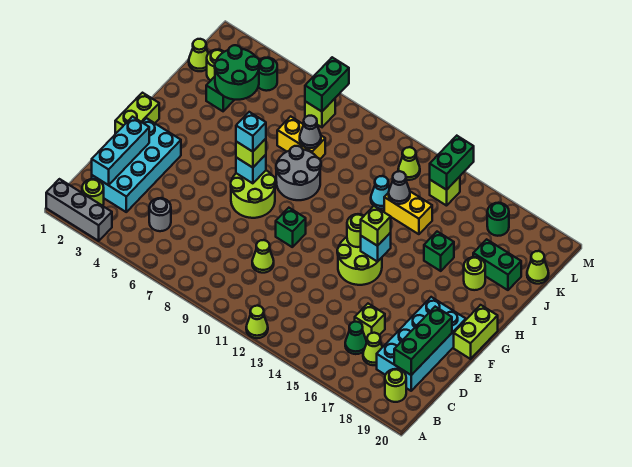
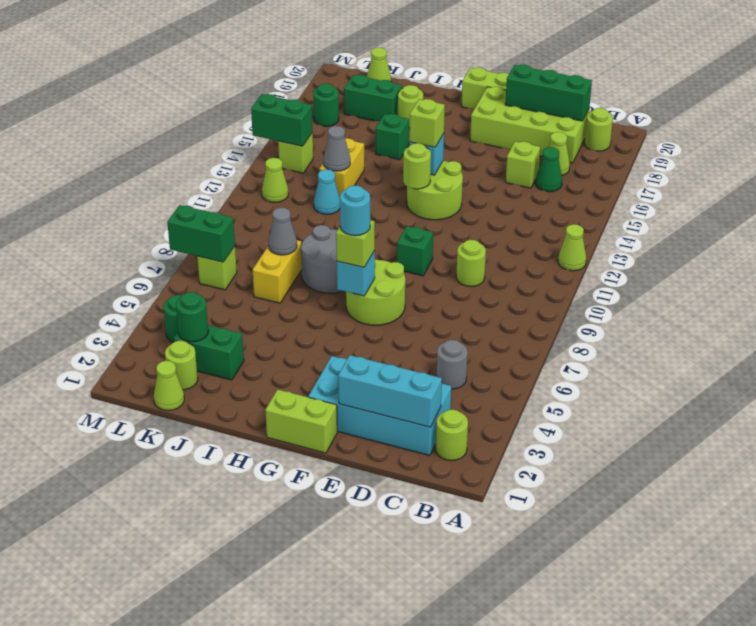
grey brick A1:A3 level 1 -> none
cyan brick C18:F19 level 1 -> lime brick C18:F19 level 1
lime cone D10 level 1 -> lime round brick D10 level 1
cyan brick G7 level 4 -> cyan round brick G7 level 4
green round brick J3:K4 level 2 -> green round brick K3 level 2
green brick J18:J19 level 1 -> green brick J18:K18 level 1

